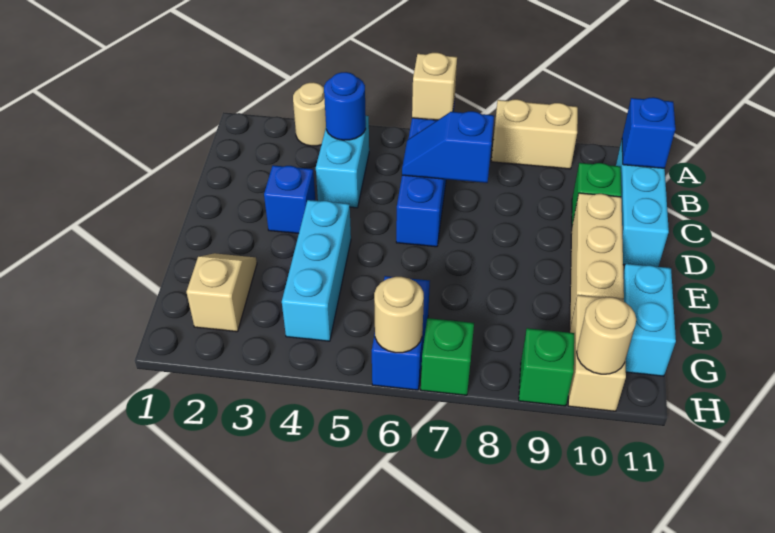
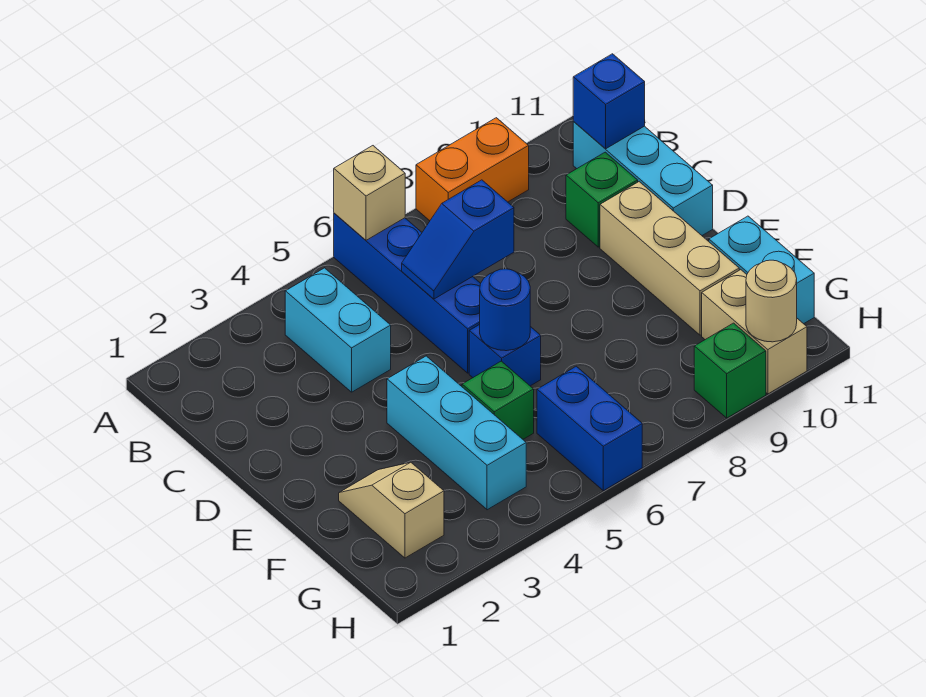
tan round brick A3 level 1 -> none
tan brick A8:A9 level 1 -> orange brick A8:A9 level 1
blue round brick B4 level 2 -> blue round brick E6 level 2
blue brick D3 level 1 -> blue brick E6 level 1
tan round brick H6 level 2 -> none
green brick H7 level 1 -> green brick F5 level 1

